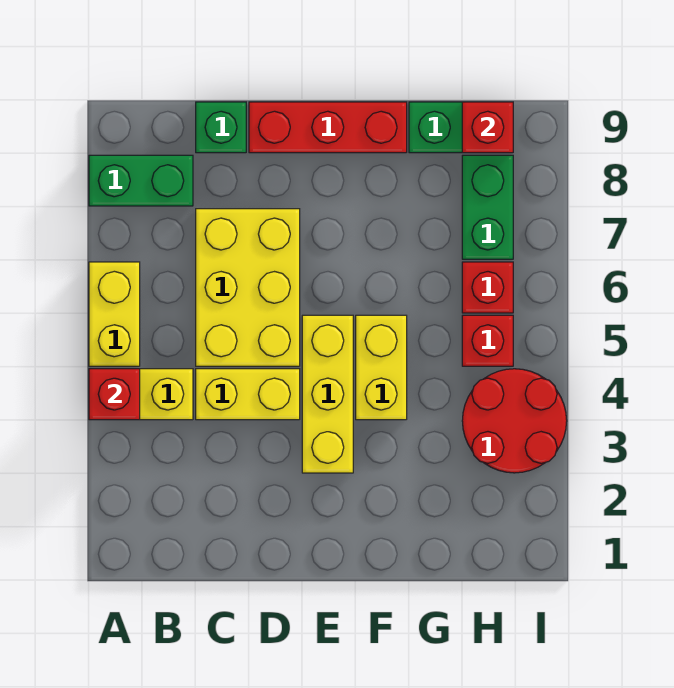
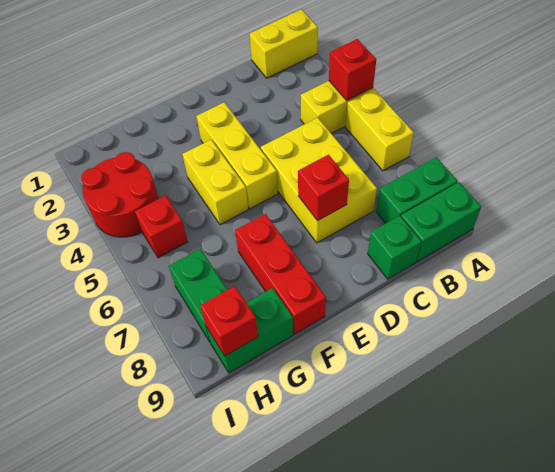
none -> green brick A9:B9 level 1
yellow brick C4:D4 level 1 -> yellow brick A1:B1 level 1
red brick D9:F9 level 1 -> red brick F7:F9 level 1
red brick H6 level 1 -> red brick D7 level 2

